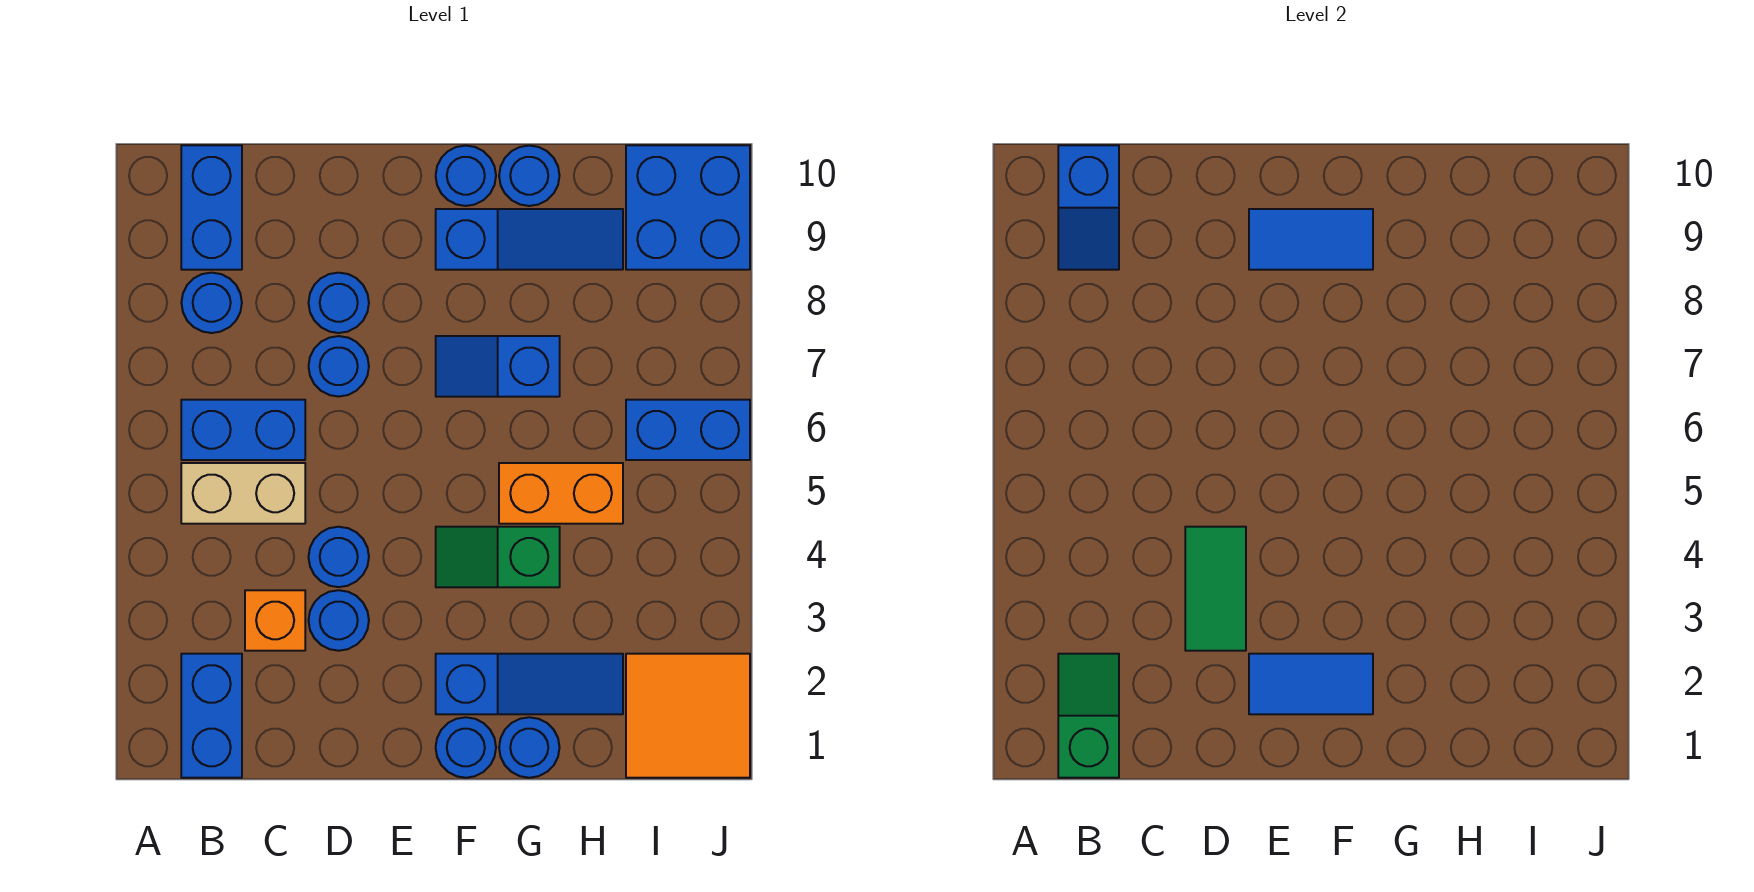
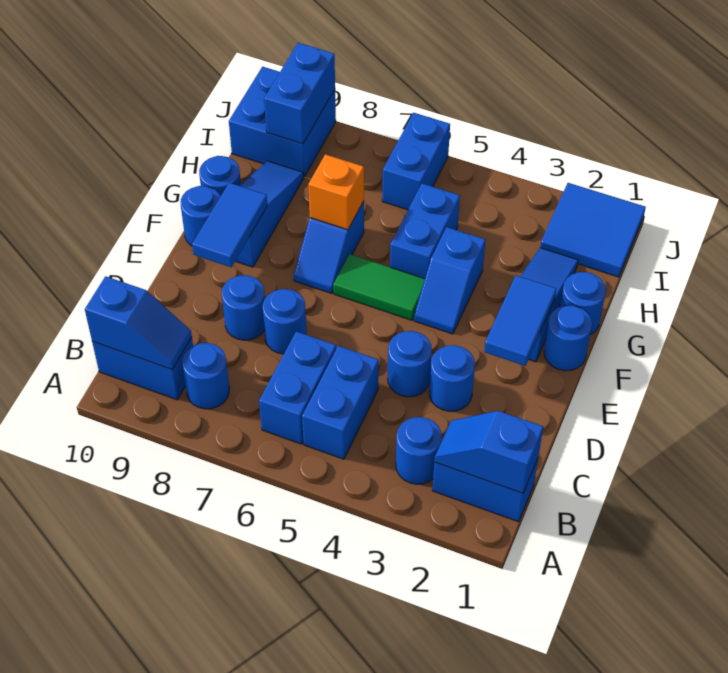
green slope B1:B2 level 2 top 1 -> blue slope B1:B2 level 2 top 1
none -> blue round brick B3 level 1
tan brick B5:C5 level 1 -> blue brick B5:C5 level 1
orange brick C3 level 1 -> orange brick G7 level 2
green tile D3:D4 level 2 -> green tile F5:F6 level 1
green slope F4:G4 level 1 top G -> blue slope F4:G4 level 1 top G
orange brick G5:H5 level 1 -> blue brick G5:H5 level 1
orange tile I1:J2 level 1 -> blue tile I1:J2 level 1
none -> blue brick I9:J9 level 2

